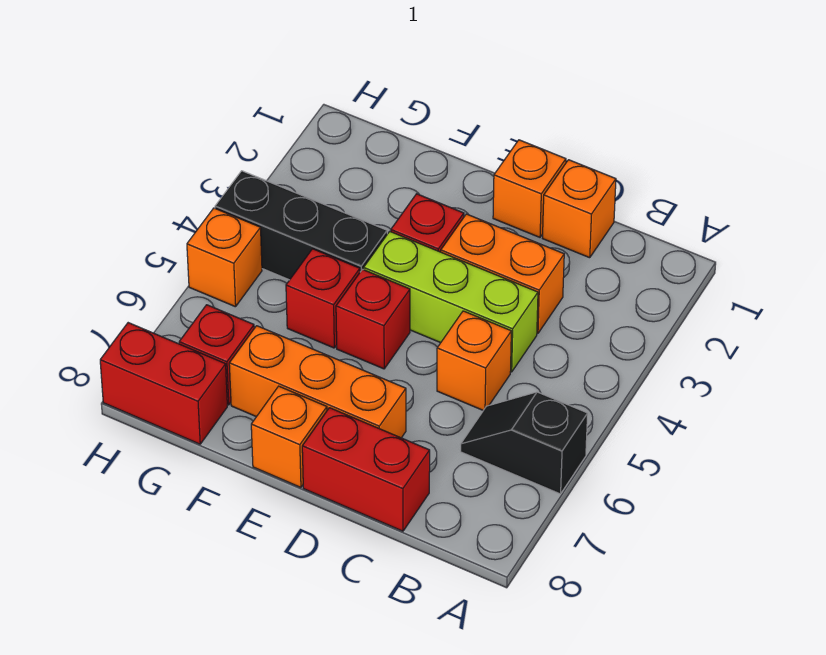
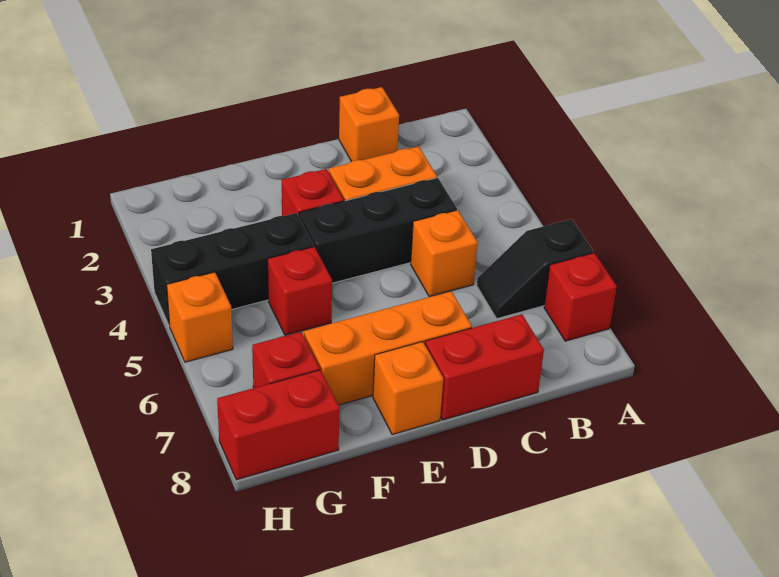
lime brick C4:E4 level 1 -> black brick C4:E4 level 1
orange brick D1 level 1 -> none
red brick E5 level 1 -> red brick A7 level 1

